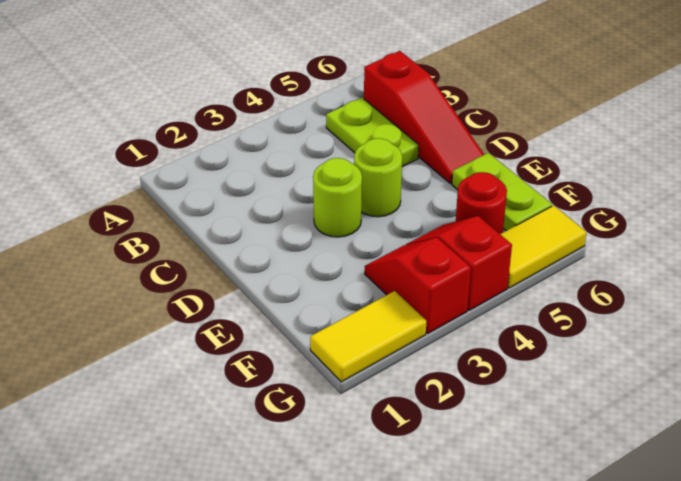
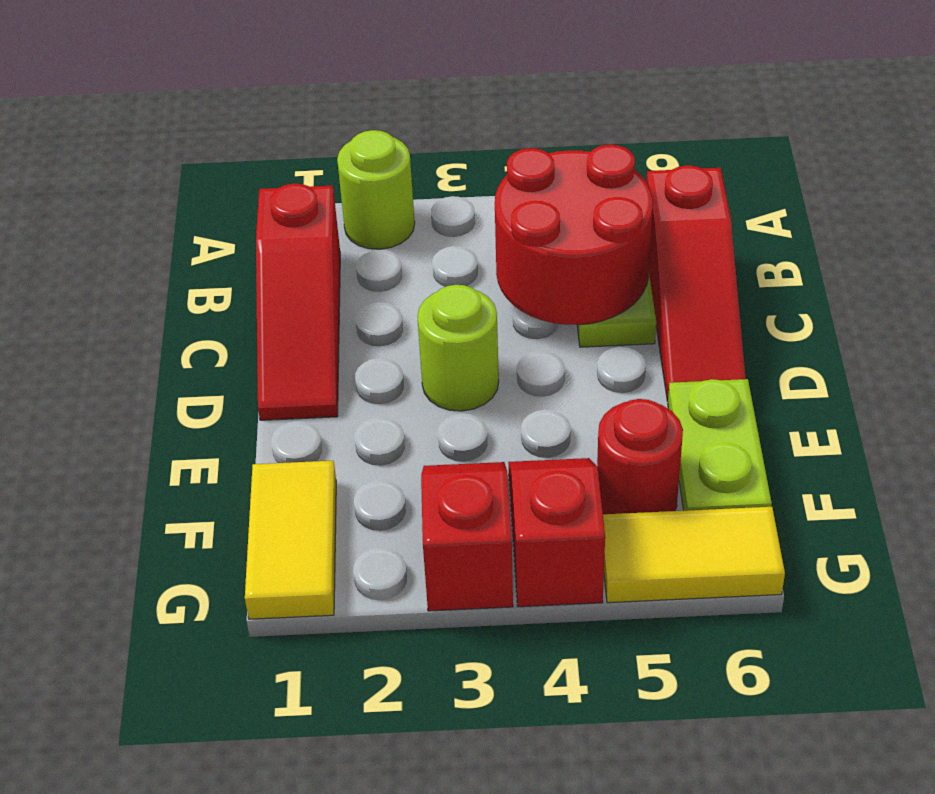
none -> red slope B1:D1 level 1 top B
none -> red round brick B4:C5 level 2
lime round brick D4 level 1 -> lime round brick A2 level 1
yellow tile G1:G2 level 1 -> yellow tile F1:G1 level 1

